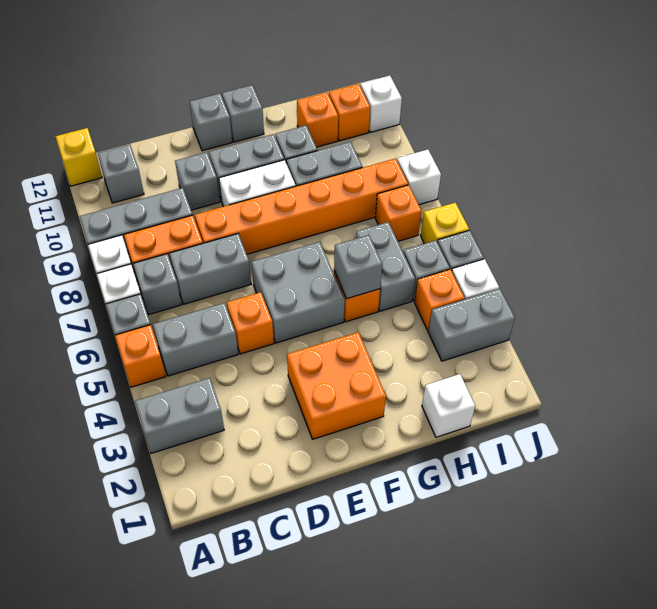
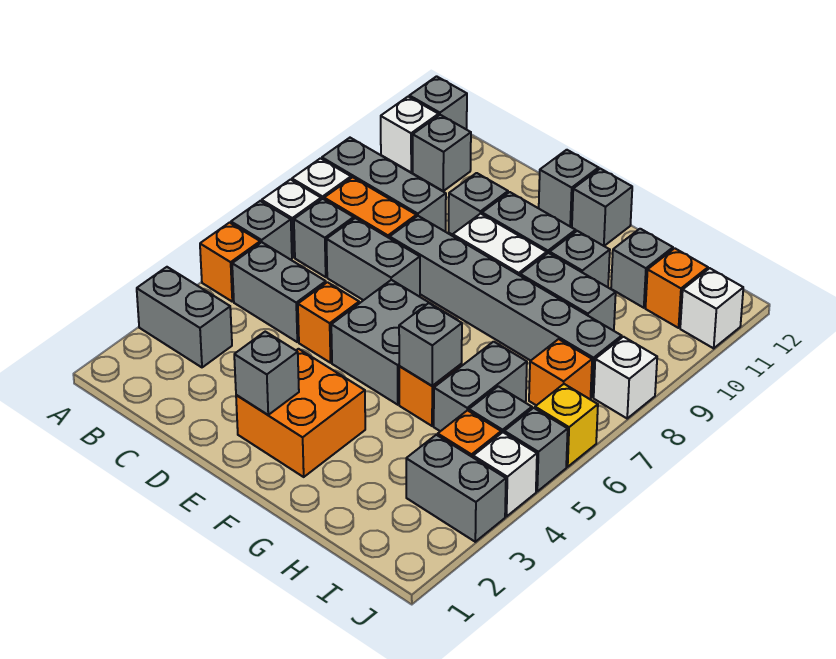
yellow brick A12 level 1 -> grey brick A12 level 1
orange brick D8:I8 level 1 -> grey brick D8:I8 level 1
none -> grey brick E2 level 2
white brick H1 level 1 -> white brick A11 level 1
orange brick H11 level 1 -> grey brick H11 level 1

